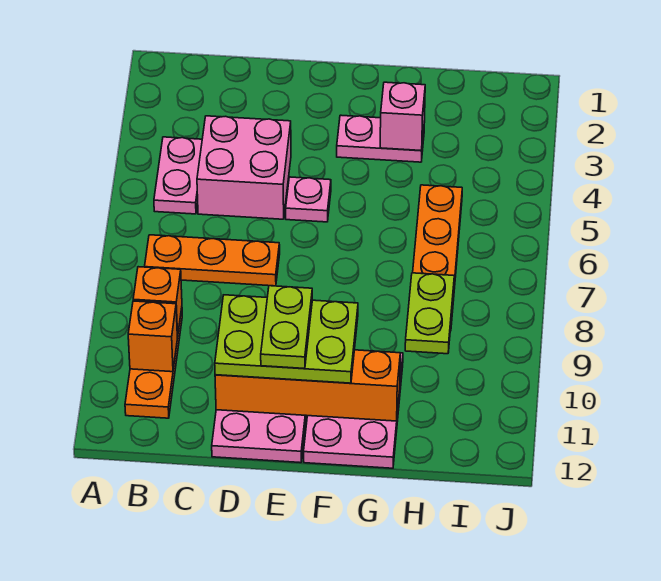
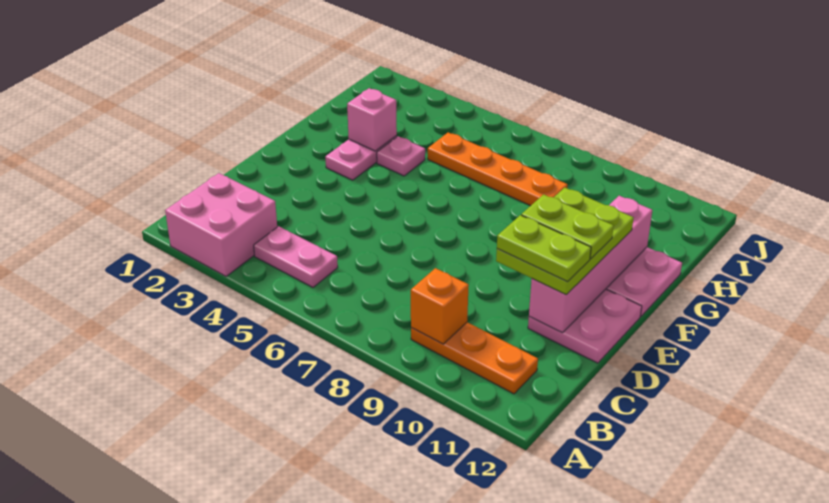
orange plate B7:D7 level 1 -> none
orange brick B10 level 2 -> none
pink brick C4:D5 level 1 -> pink brick A2:B3 level 1
orange brick D11:G11 level 2 -> pink brick D11:G11 level 2
pink plate E5 level 1 -> pink plate G4 level 1
lime plate H8:H9 level 2 -> lime plate D10:D11 level 4

